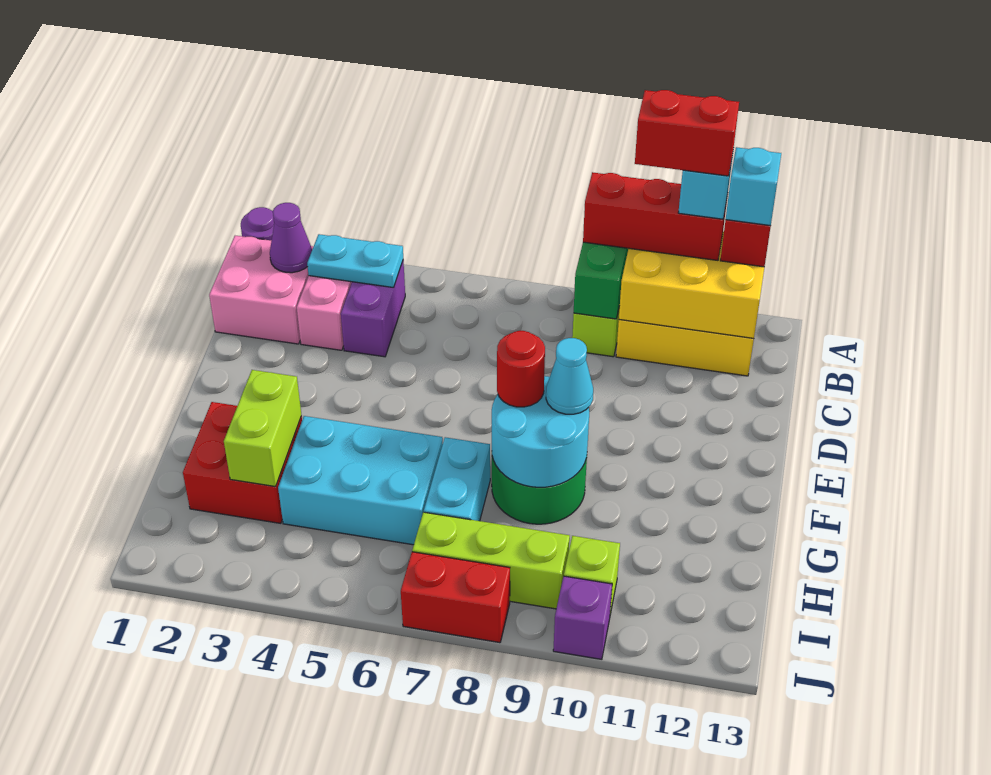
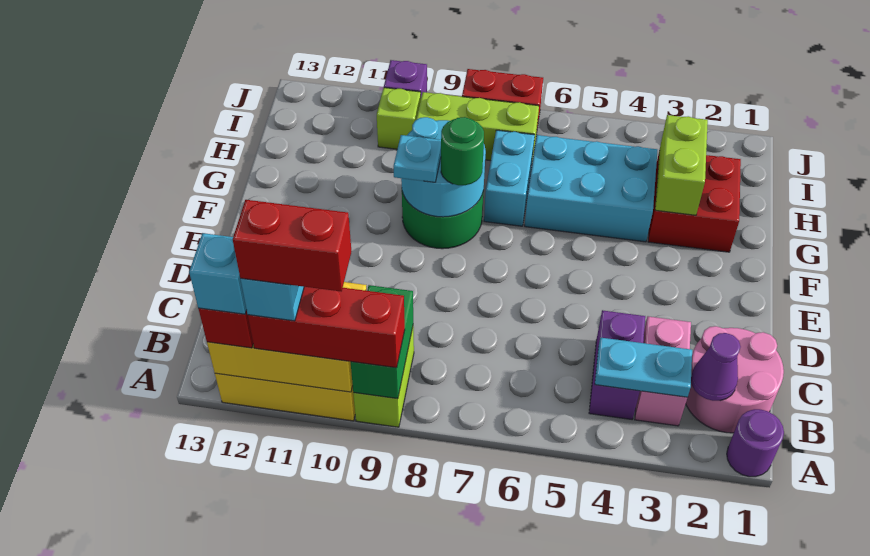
pink brick B1:C2 level 1 -> pink round brick B1:C2 level 1
red round brick F8 level 3 -> green round brick F8 level 3
cyan cone F9 level 3 -> cyan plate F9 level 3

